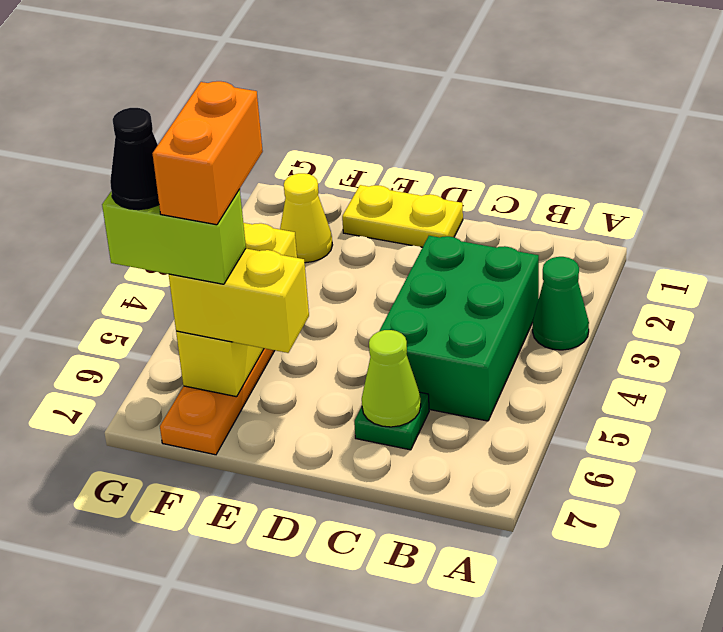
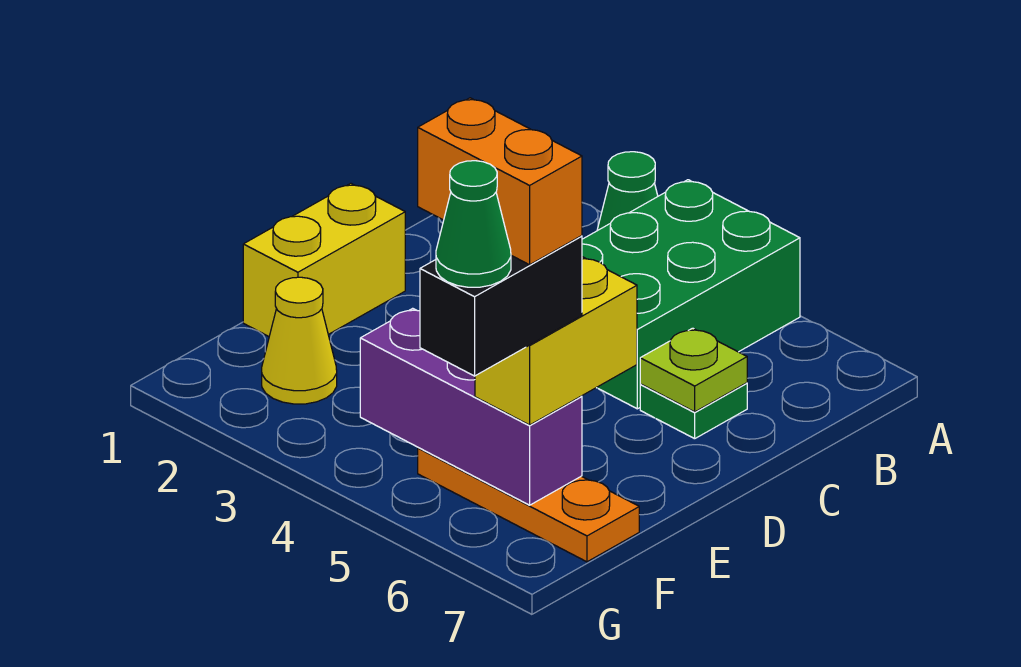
green brick B3:C5 level 1 -> green brick A4:C5 level 1
lime cone C6 level 2 -> lime plate C6 level 2
yellow plate D1:E1 level 1 -> yellow brick D1:E1 level 1
yellow brick F4:F6 level 2 -> purple brick F4:F6 level 2
lime brick F6:G6 level 4 -> black brick F6:G6 level 4
black cone G6 level 5 -> green cone G6 level 5

